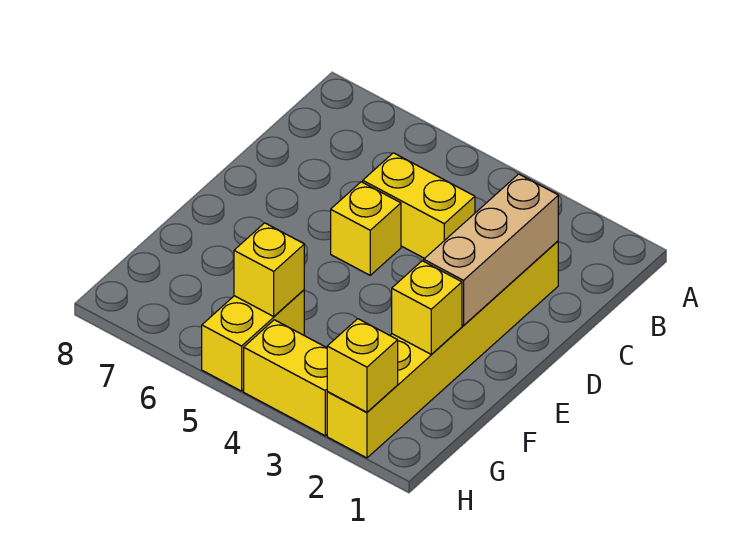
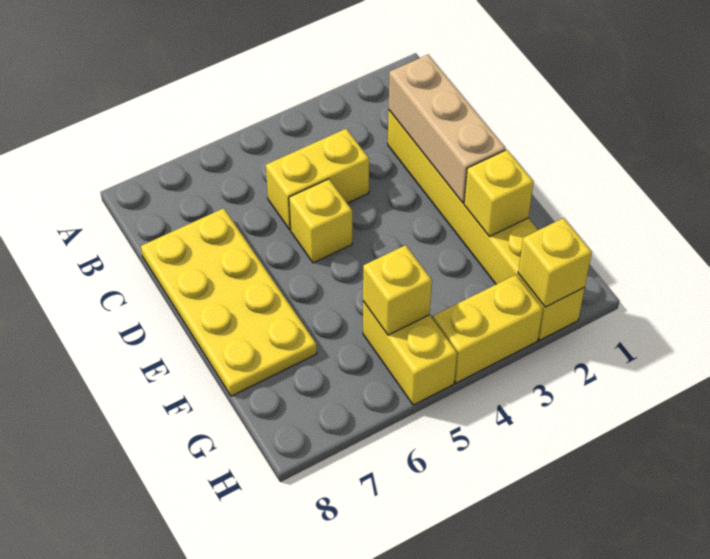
none -> yellow plate C7:F8 level 1

